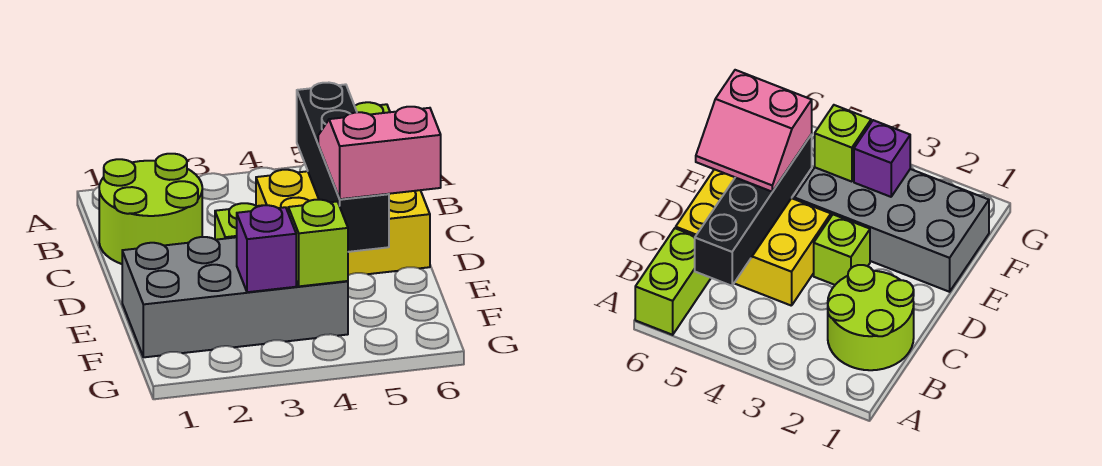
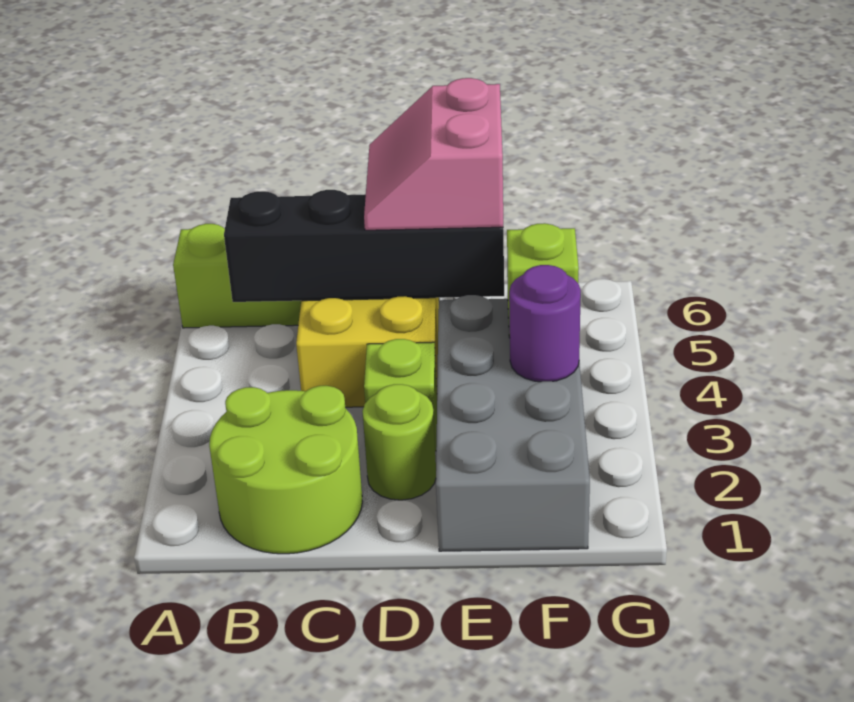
none -> lime round brick D2 level 1
purple brick F3 level 2 -> purple round brick F3 level 2

